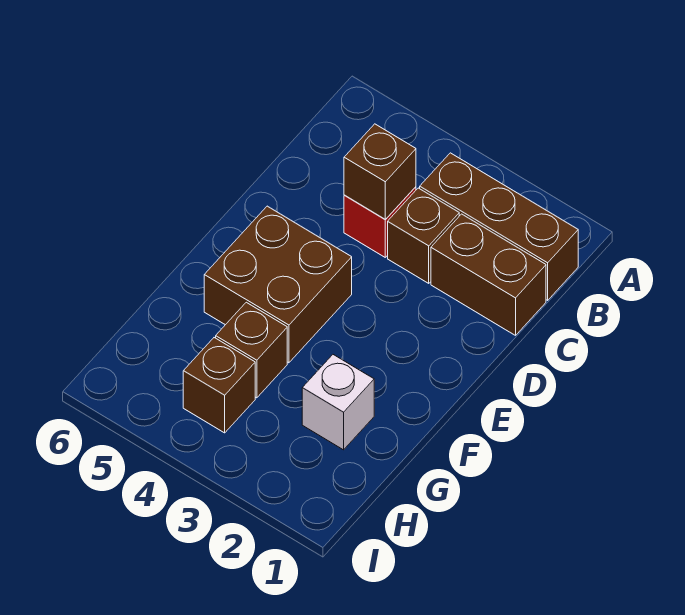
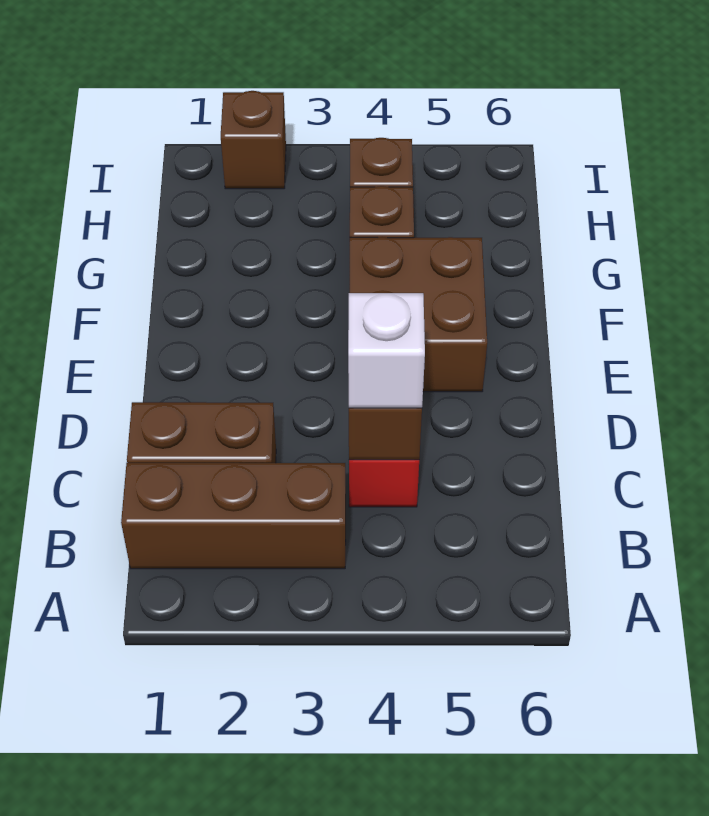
brown brick C3 level 1 -> brown brick I2 level 1
white brick G2 level 1 -> white brick C4 level 3

